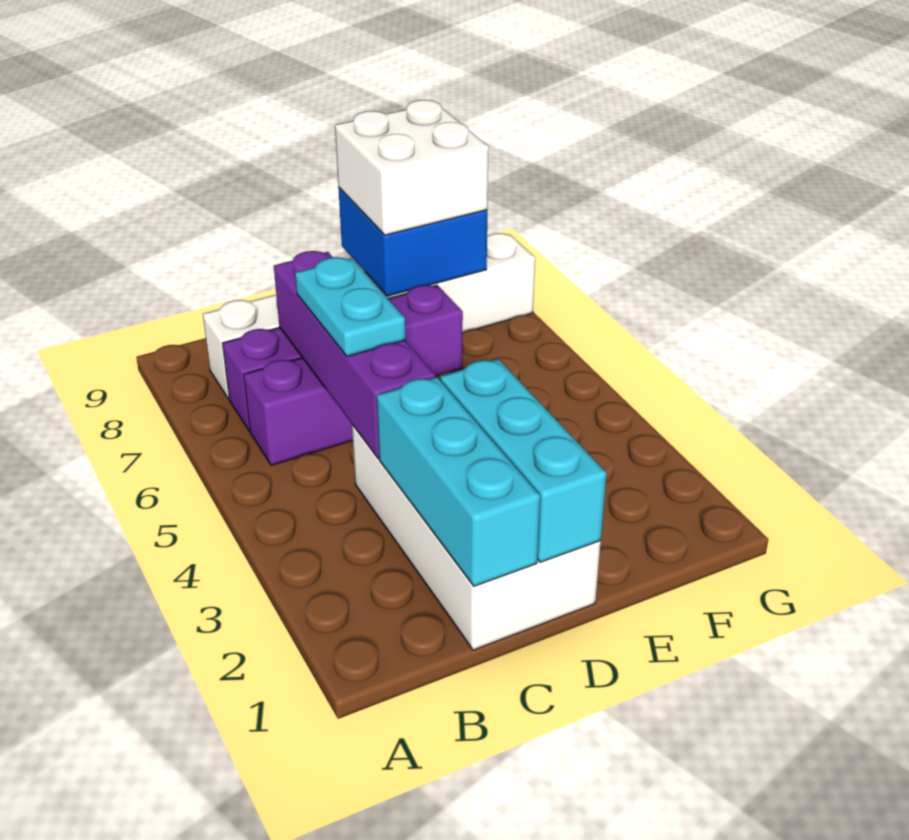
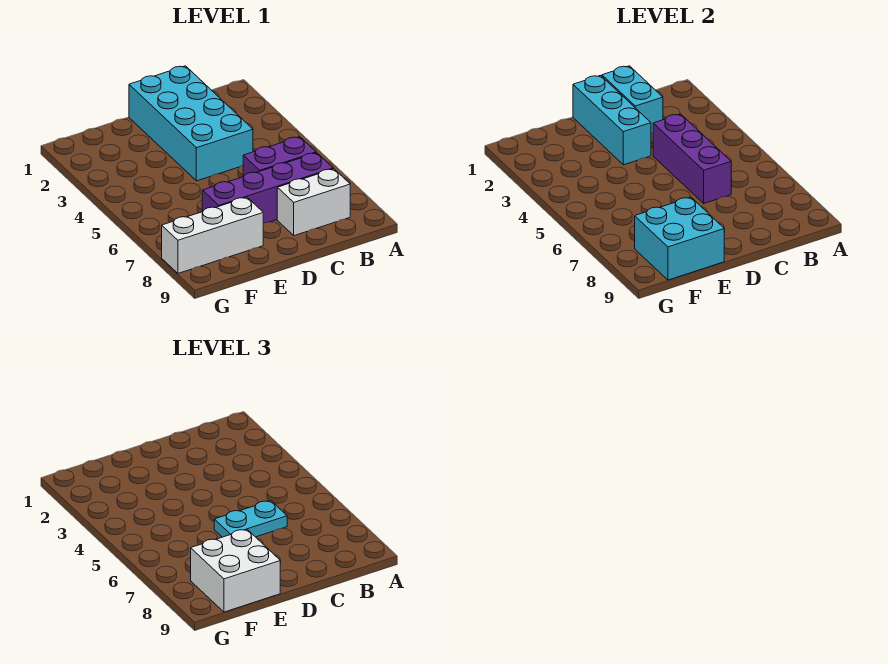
white brick C1:D4 level 1 -> cyan brick C1:D4 level 1
cyan brick C1:C3 level 2 -> cyan brick C1:C2 level 2
purple brick C4:C7 level 2 -> purple brick C4:C6 level 2
cyan plate C5:C6 level 3 -> cyan plate C6:D6 level 3
blue brick E8:F9 level 2 -> cyan brick E8:F9 level 2

